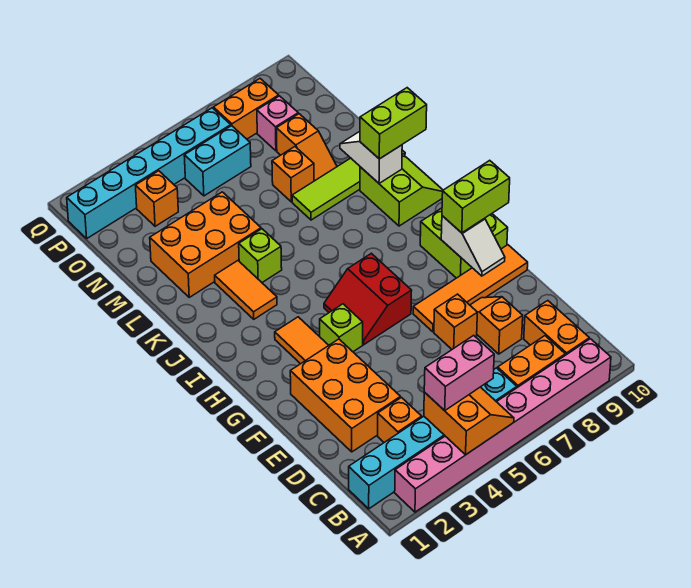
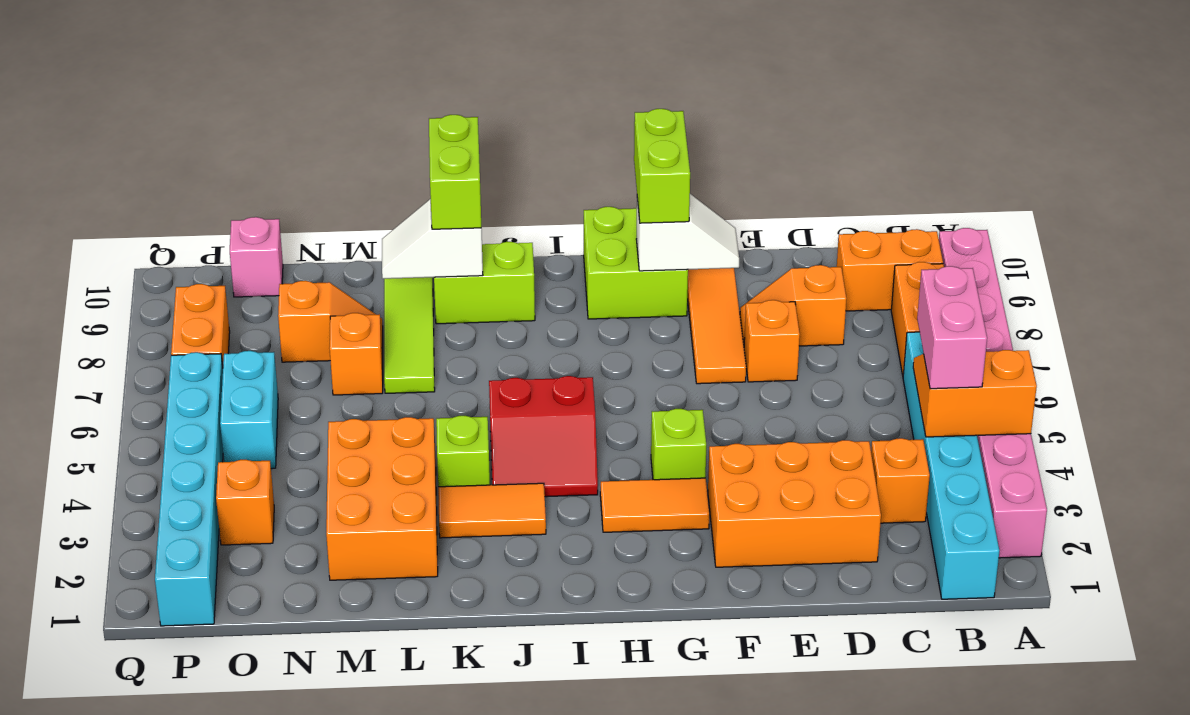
red slope G5:H6 level 1 top 6 -> red slope I4:J5 level 1 top 5
pink brick O8 level 1 -> pink brick O10 level 1

